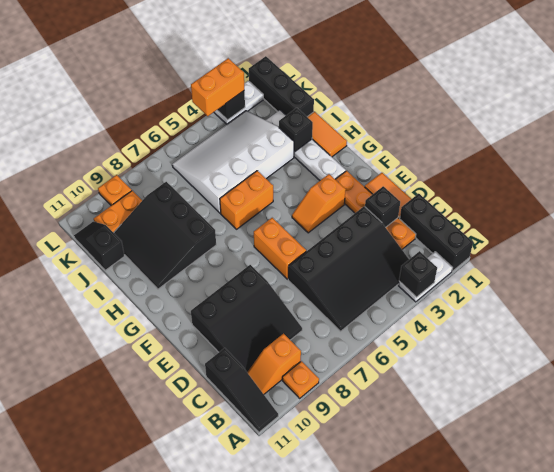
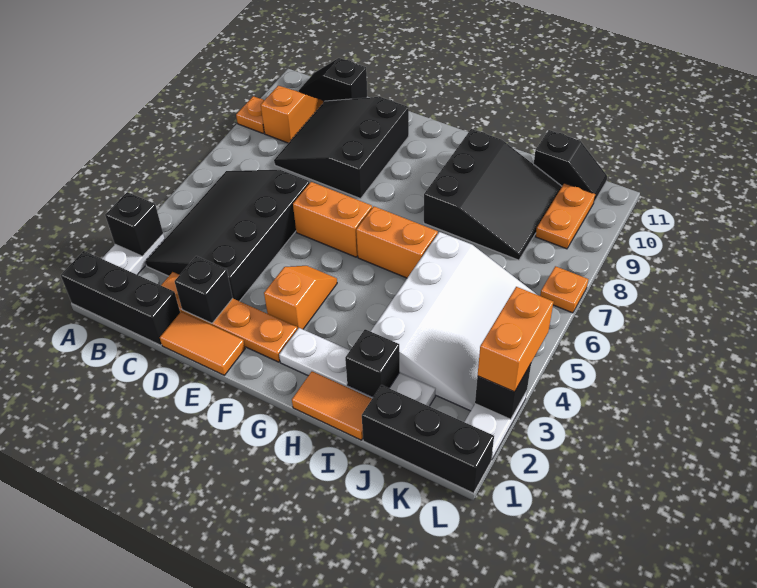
black slope A11:C11 level 1 top C -> black slope B11:C11 level 1 top C
orange brick H5:H6 level 1 -> orange brick G6:H6 level 1
black slope H8:J10 level 1 top 8 -> black slope H8:J10 level 1 top H
orange plate L9 level 1 -> orange plate L7 level 1

